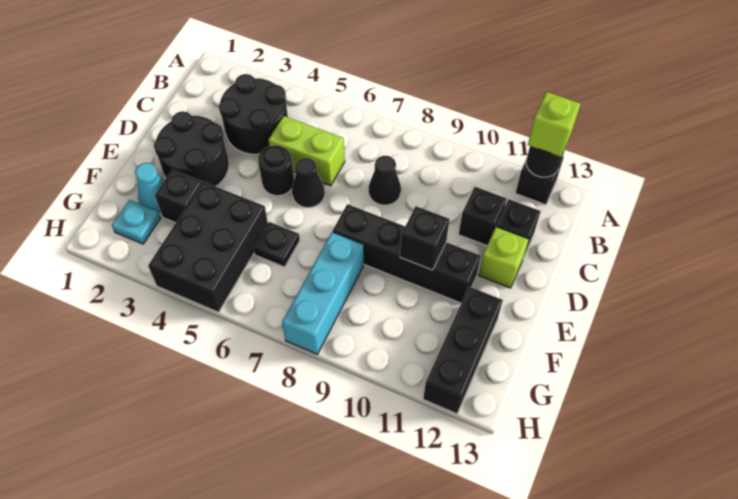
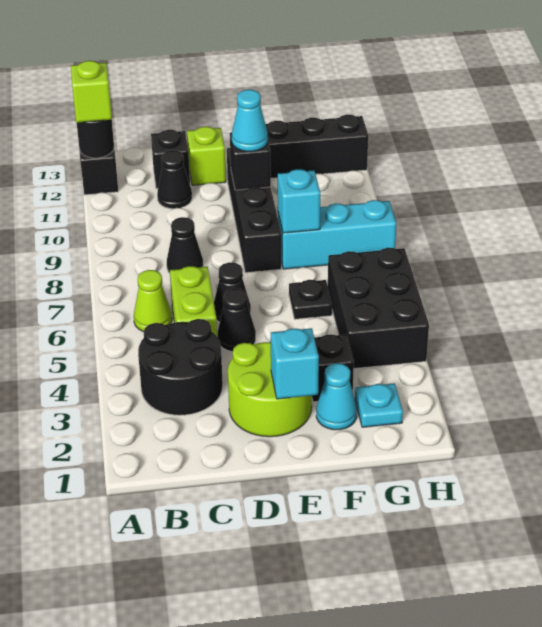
none -> lime cone B6 level 1
black brick C11 level 1 -> black cone C11 level 1
black round brick D2:E3 level 1 -> lime round brick D2:E3 level 1
black round brick D5 level 1 -> black cone D5 level 1
none -> cyan brick E2 level 2
none -> cyan cone E10 level 3
black brick F4:H5 level 1 -> black brick G4:H6 level 1
none -> cyan brick F8 level 2

